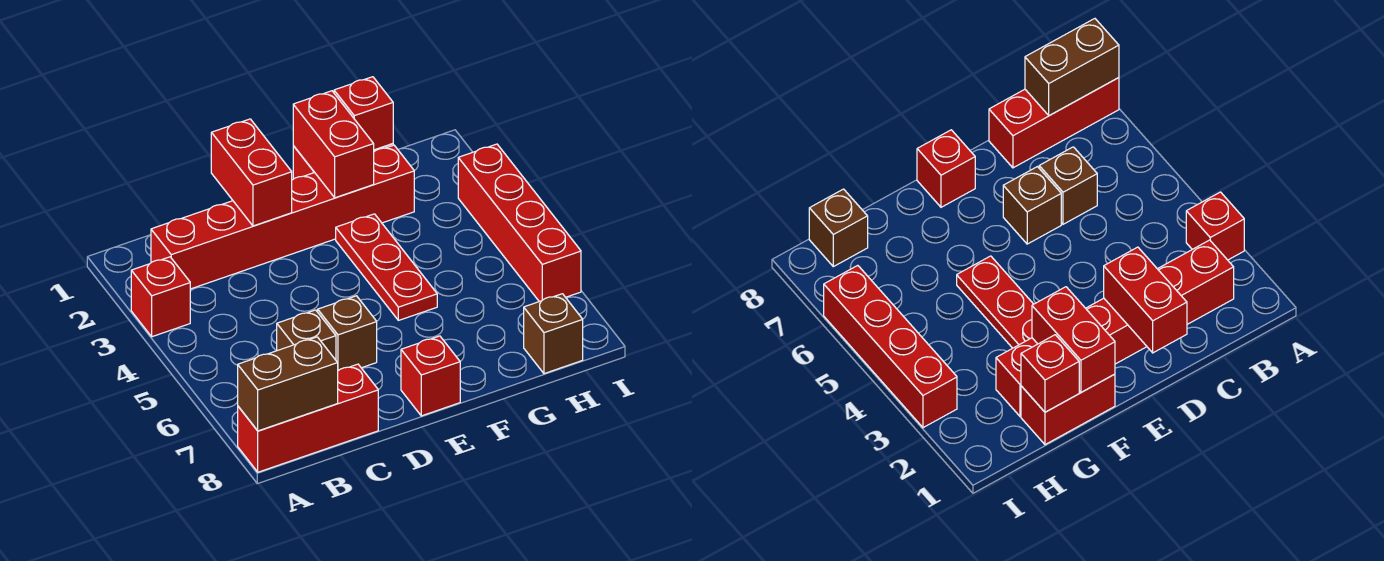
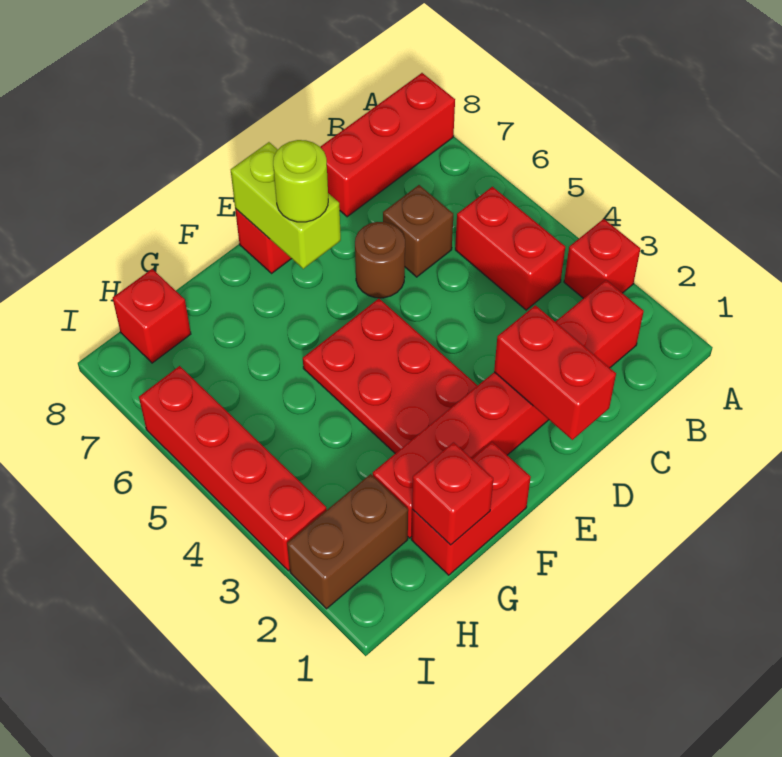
brown brick A8:B8 level 2 -> brown brick H2:I2 level 1
brown brick D6 level 1 -> brown round brick D6 level 1
none -> lime brick E7:E8 level 2
none -> lime round brick E7 level 3
red brick F1:F2 level 2 -> red brick B4:B5 level 1
red plate F3:F5 level 1 -> red plate E3:F5 level 1
brown brick H8 level 1 -> red brick H8 level 1

